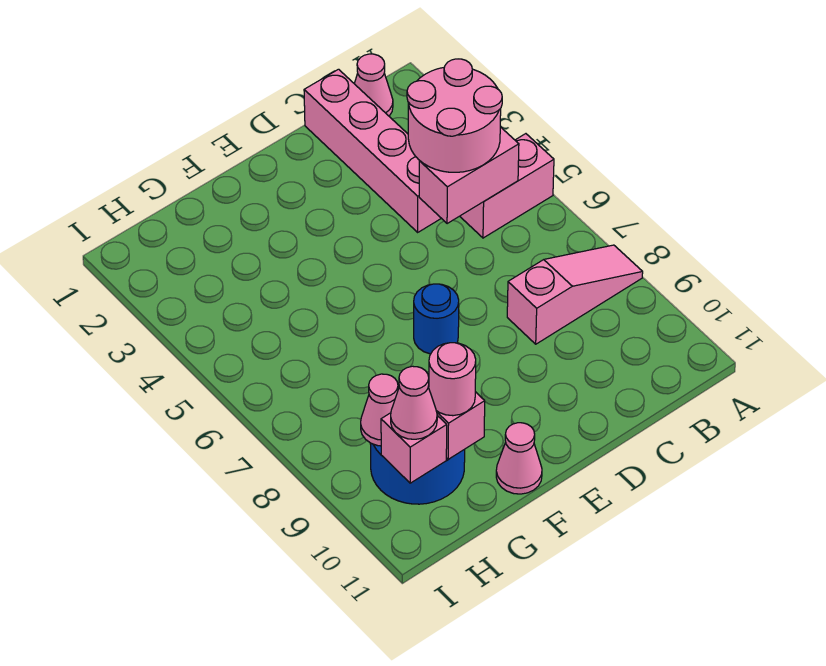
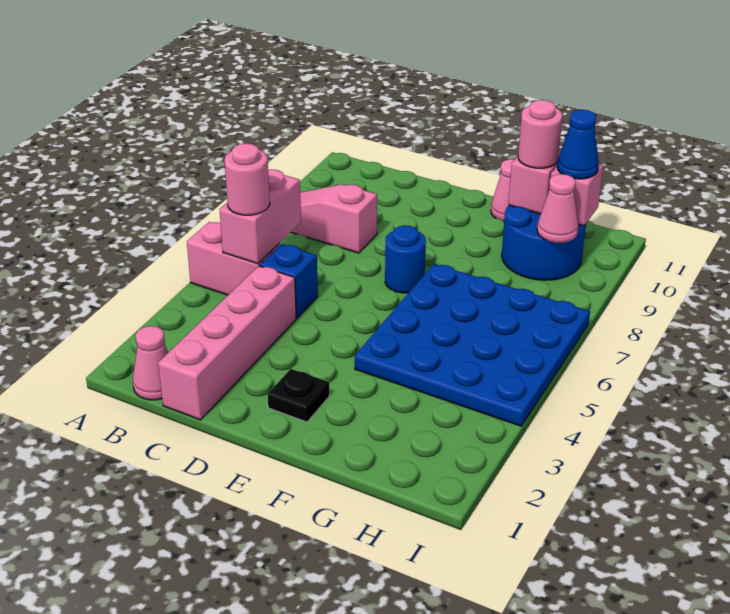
pink round brick B4:C5 level 3 -> pink round brick B5 level 3
pink brick B5:C5 level 2 -> pink brick B5:B6 level 2
none -> blue brick C5 level 1
none -> black plate E2 level 1
none -> blue plate F4:I7 level 1
pink cone H10 level 3 -> blue cone H10 level 3

